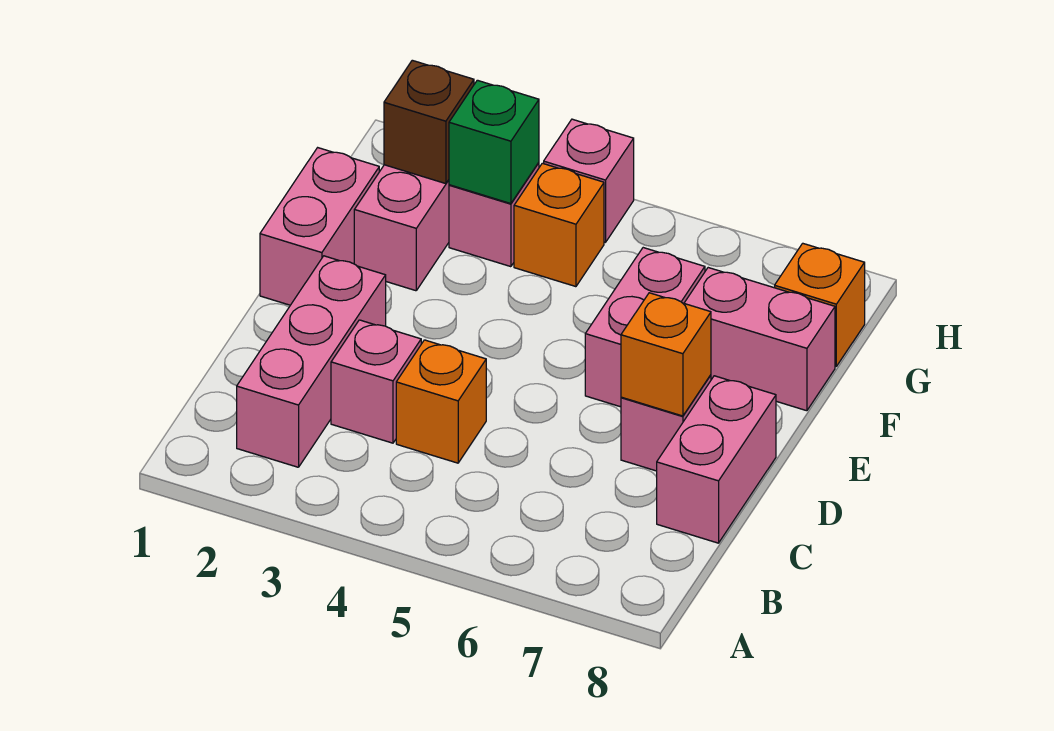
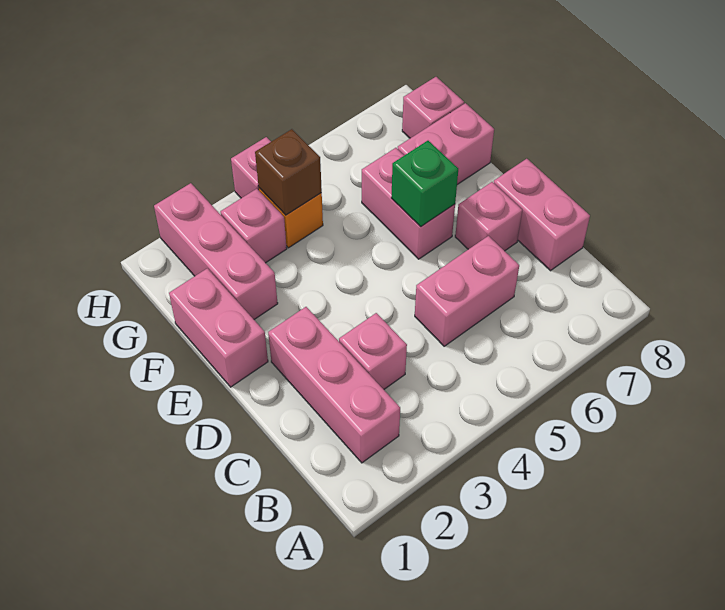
orange brick C4 level 1 -> none
none -> pink brick C5:C6 level 1
orange brick D7 level 2 -> none
brown brick G2 level 2 -> brown brick G4 level 2
green brick G3 level 2 -> green brick E6 level 2
orange brick G8 level 1 -> pink brick G8 level 1

